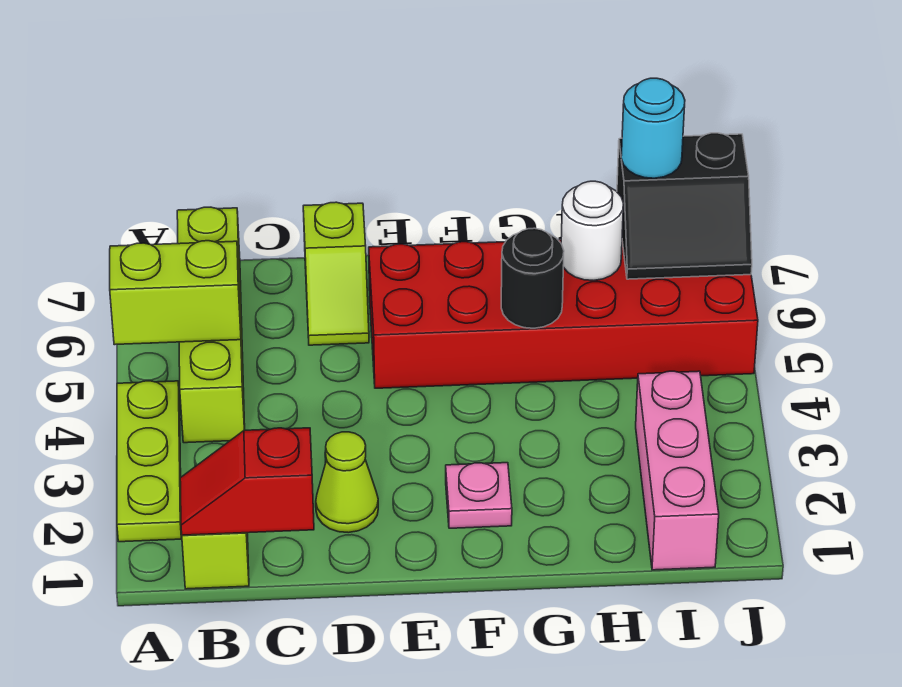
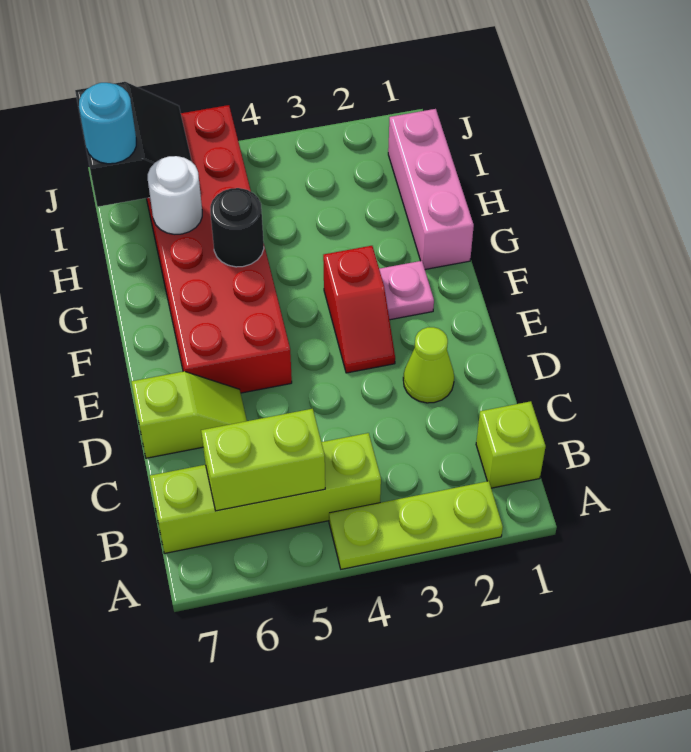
lime brick A5:B5 level 2 -> lime brick B5:B6 level 2
red slope B1:C1 level 2 top C -> red slope E3:F3 level 1 top F
pink brick I1:I3 level 1 -> pink brick G1:I1 level 1

